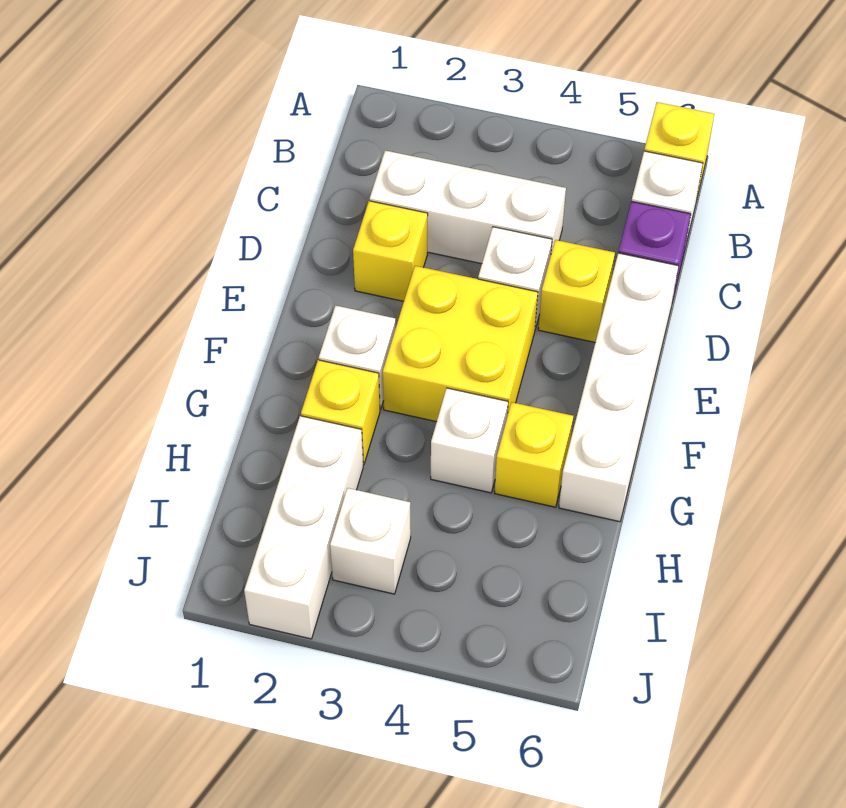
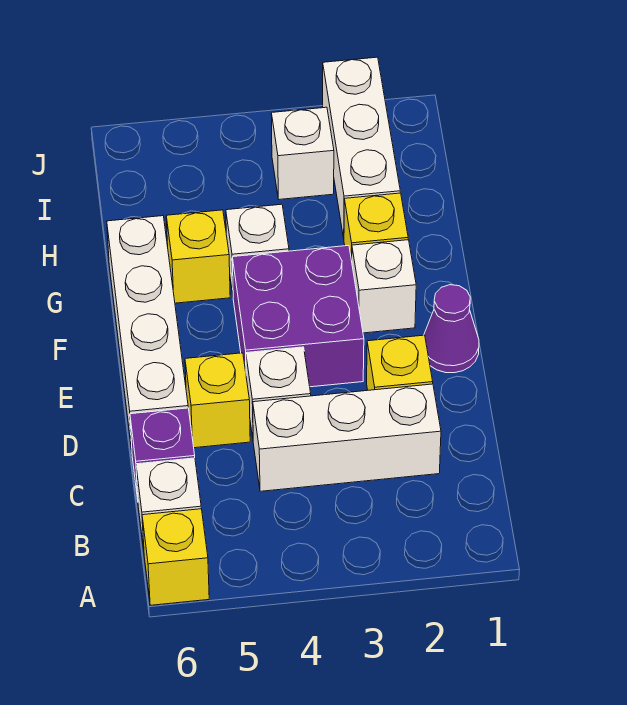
none -> purple cone E1 level 1
yellow brick E3:F4 level 1 -> purple brick E3:F4 level 1

